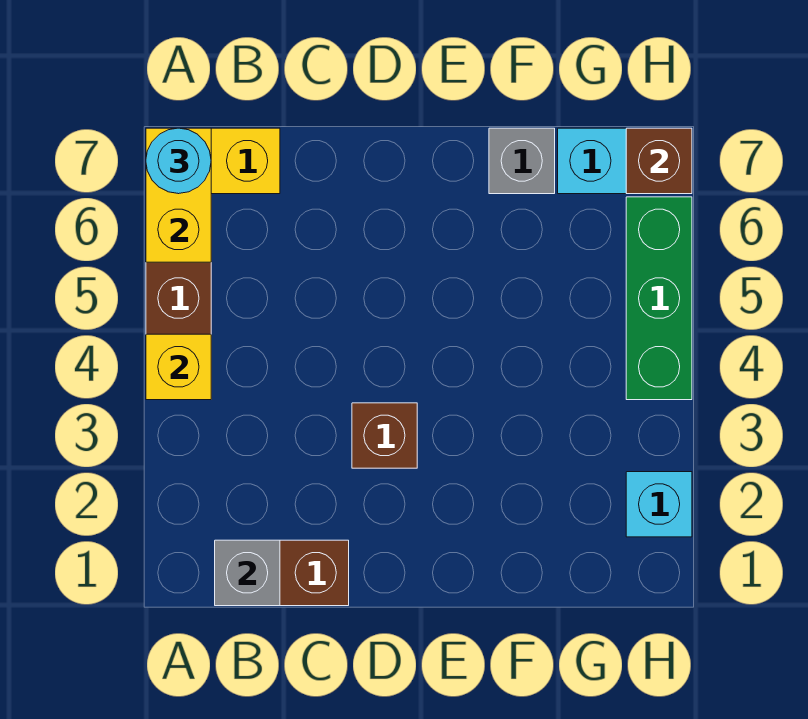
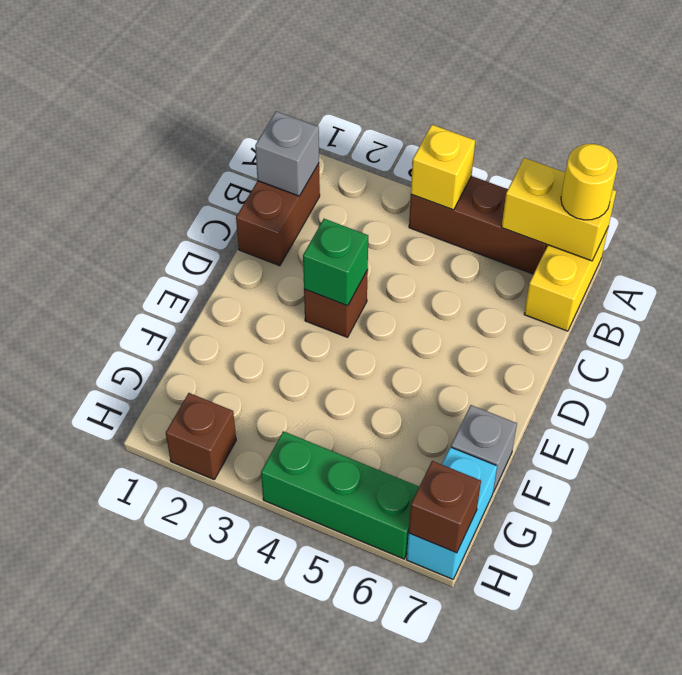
cyan round brick A7 level 3 -> yellow round brick A7 level 3
none -> green brick D3 level 2
cyan brick H2 level 1 -> brown brick H2 level 1

